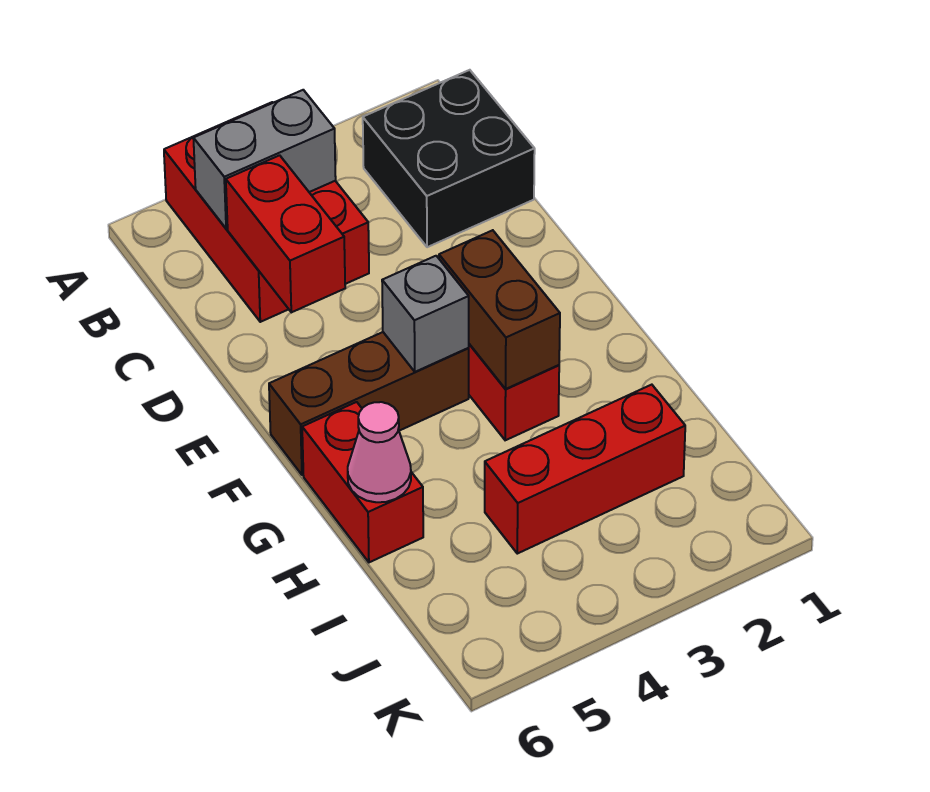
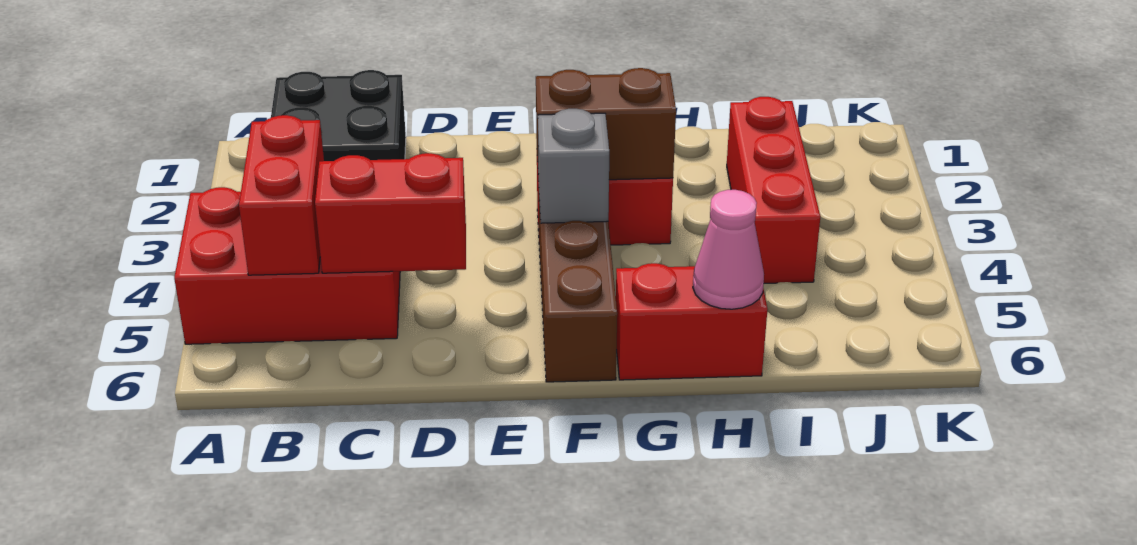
grey brick B4:B5 level 2 -> red brick B4:B5 level 2

